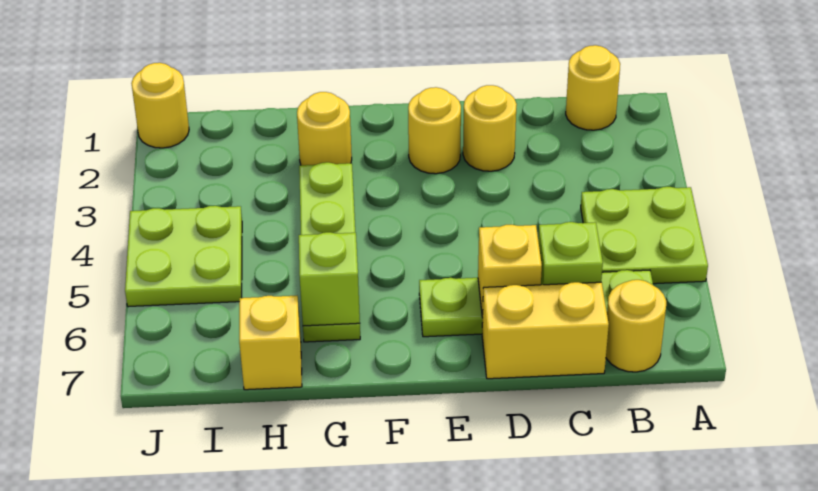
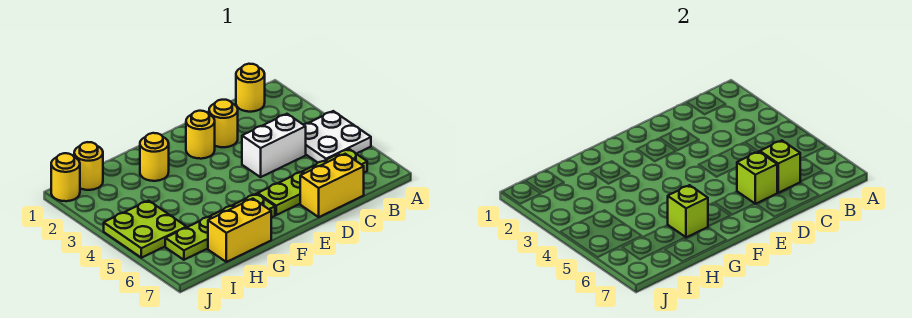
lime plate A4:B5 level 1 -> white plate A4:B5 level 1
yellow round brick B7 level 1 -> yellow round brick I1 level 1
none -> white brick C4:D4 level 1
yellow brick D6 level 2 -> lime brick D6 level 2
lime plate G3:G6 level 1 -> lime plate F6:I6 level 1
yellow brick H7 level 1 -> yellow brick G7:H7 level 1

